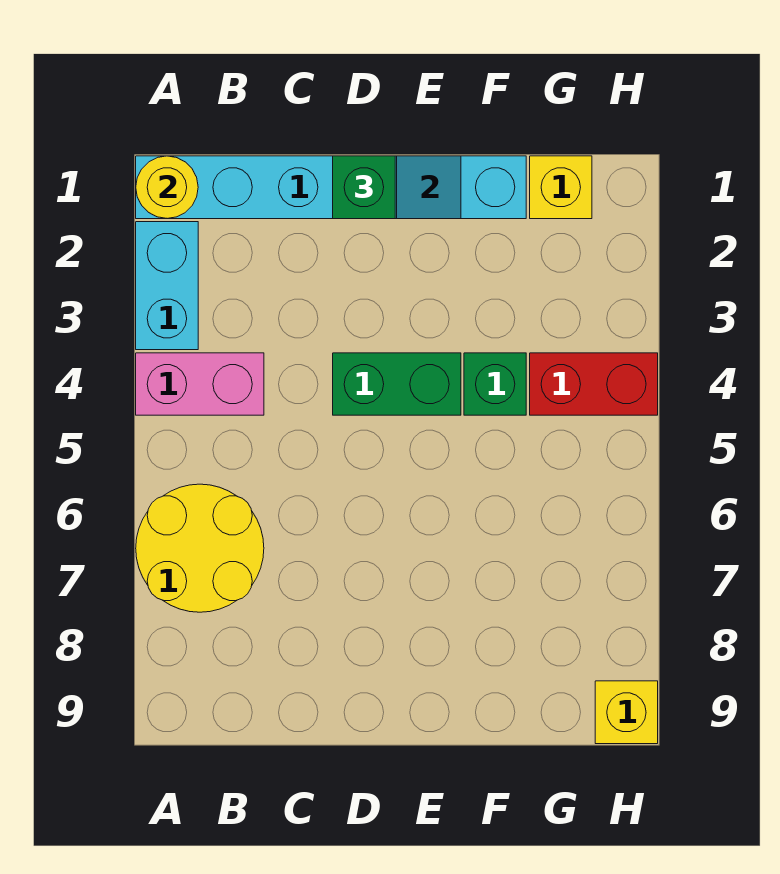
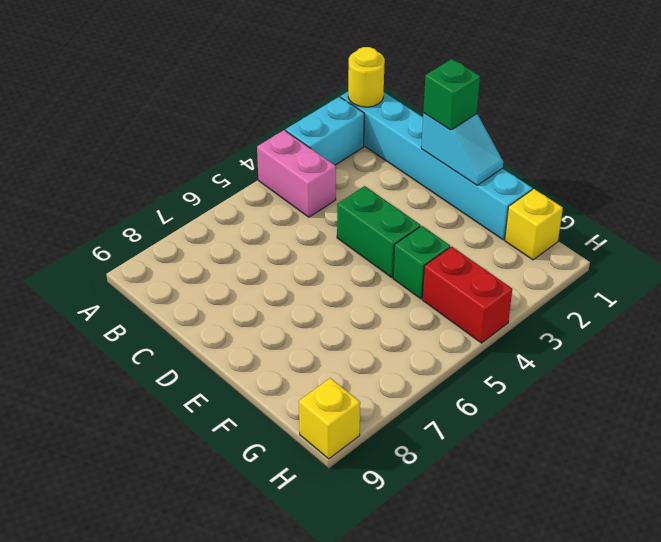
yellow round brick A6:B7 level 1 -> none

